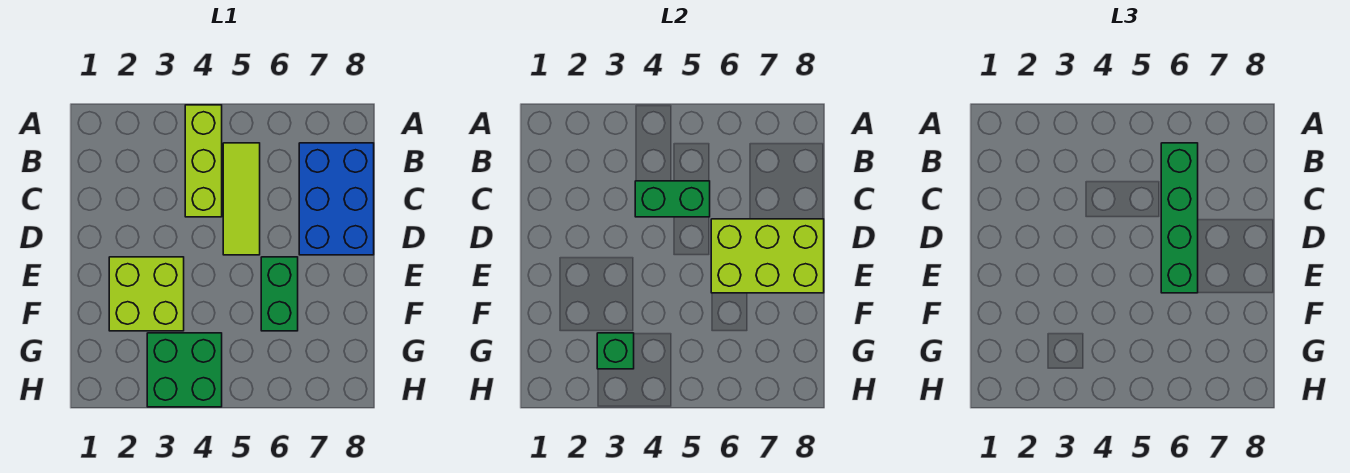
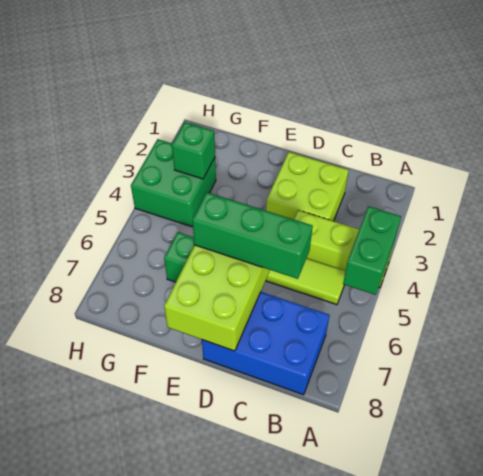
green brick B6:E6 level 3 -> green brick C6:E6 level 3
green brick C4:C5 level 2 -> green brick A4:A5 level 2
lime brick E2:F3 level 1 -> lime brick C2:D3 level 1

